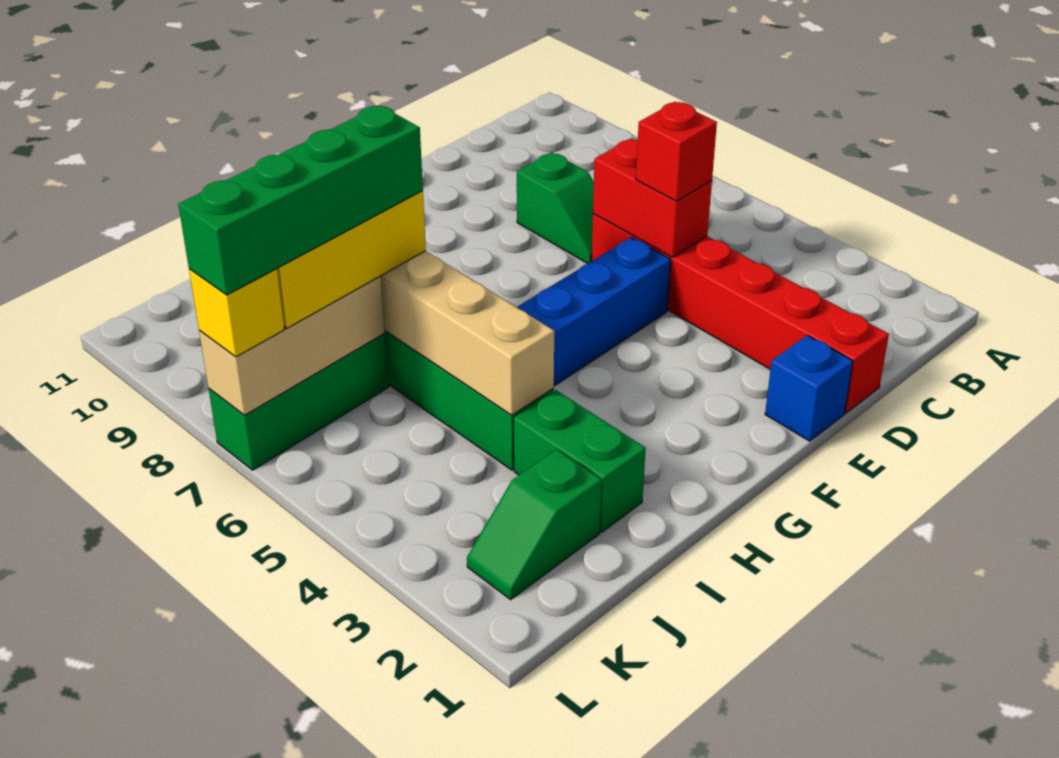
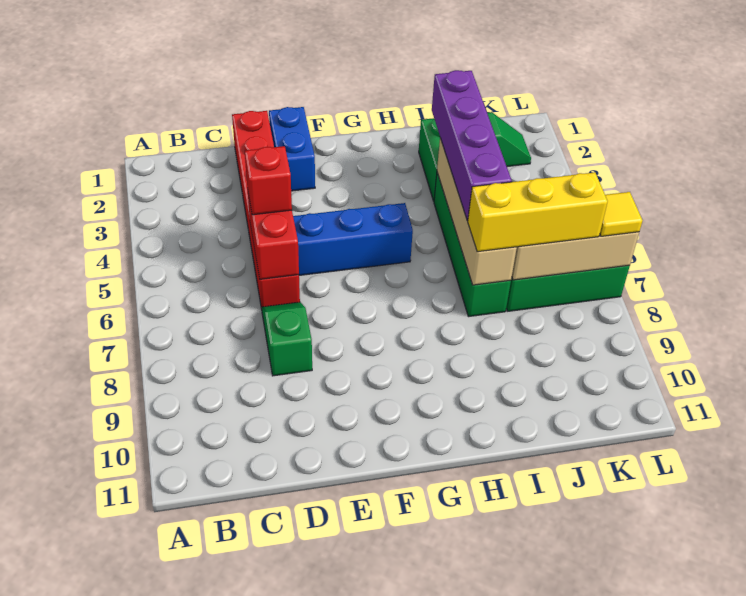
blue brick E1 level 1 -> blue brick E1:E2 level 1
none -> purple brick I3:I6 level 3
green brick I7:L7 level 4 -> none
yellow brick L7 level 3 -> yellow tile L7 level 3

